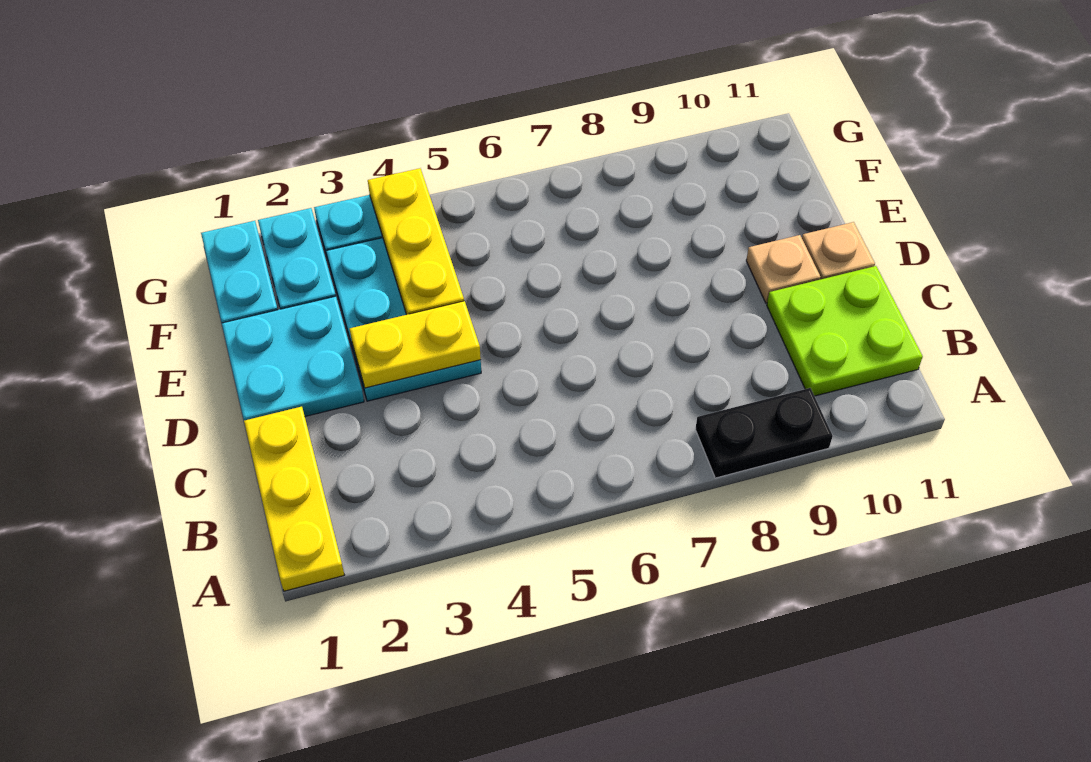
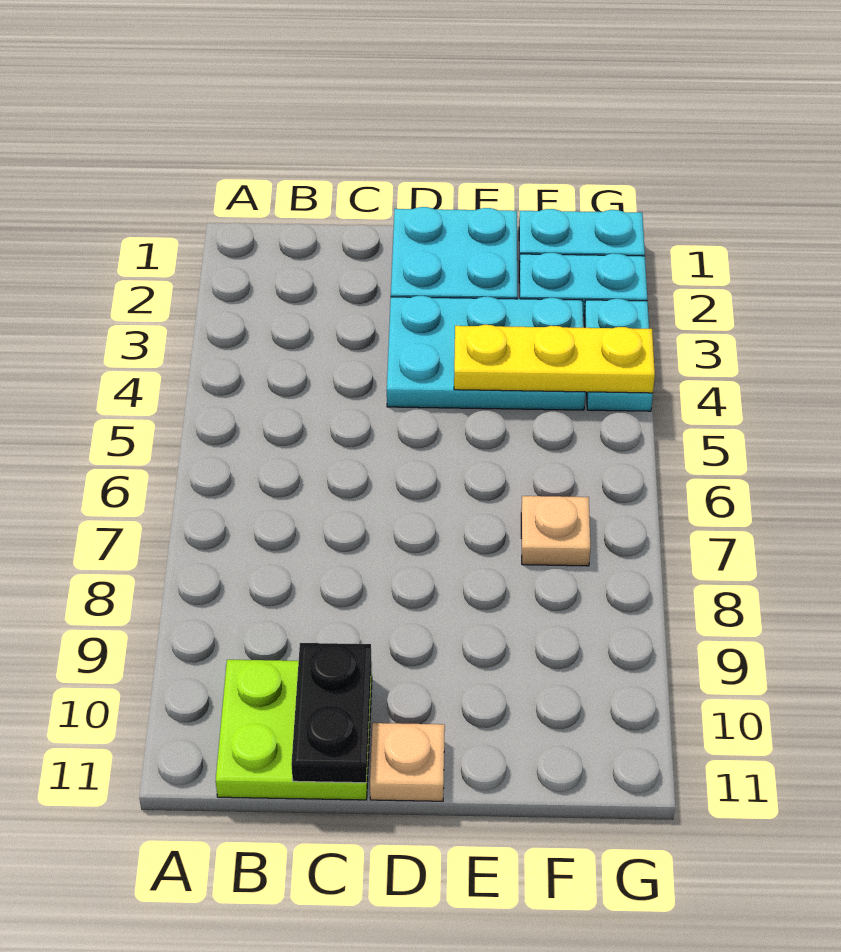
yellow plate A1:C1 level 1 -> none
black plate A8:A9 level 1 -> black plate C10:C11 level 2
yellow plate D3:D4 level 2 -> none
tan plate D10 level 1 -> tan plate F7 level 1

